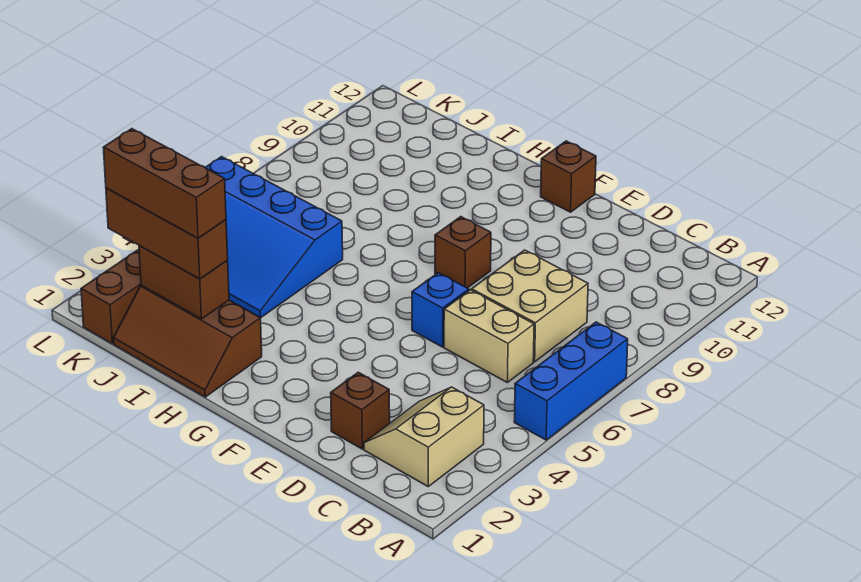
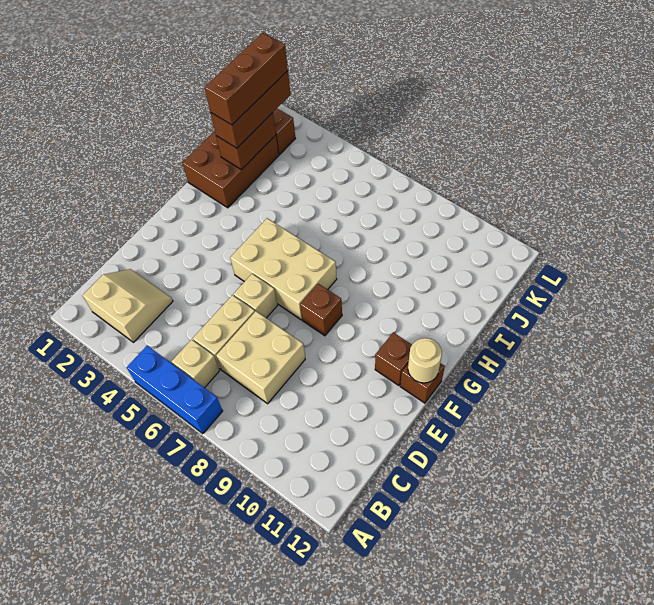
none -> tan brick B6 level 1
brown brick D2 level 1 -> brown brick F11 level 1
blue brick E6 level 1 -> tan brick E6 level 1
none -> tan brick F5:G7 level 1
none -> tan round brick F12 level 2
brown slope H1:J2 level 1 top 2 -> brown brick H1:J2 level 1
blue slope I4:L6 level 1 top 6 -> none

